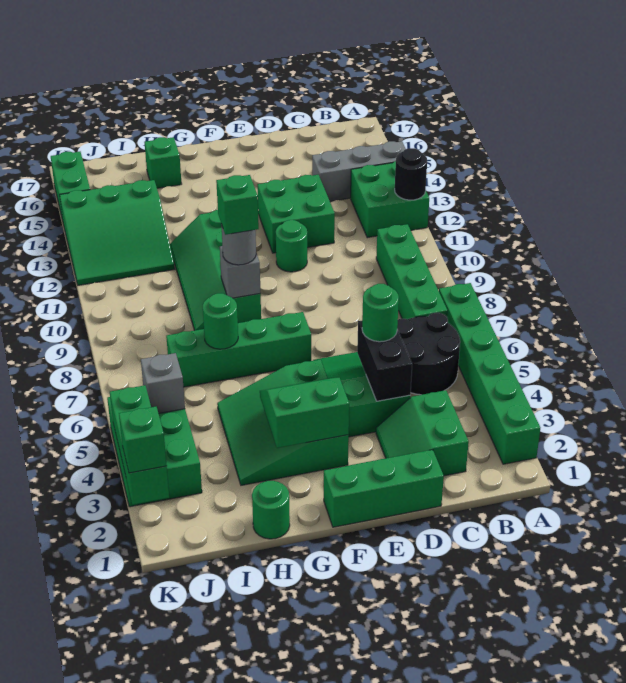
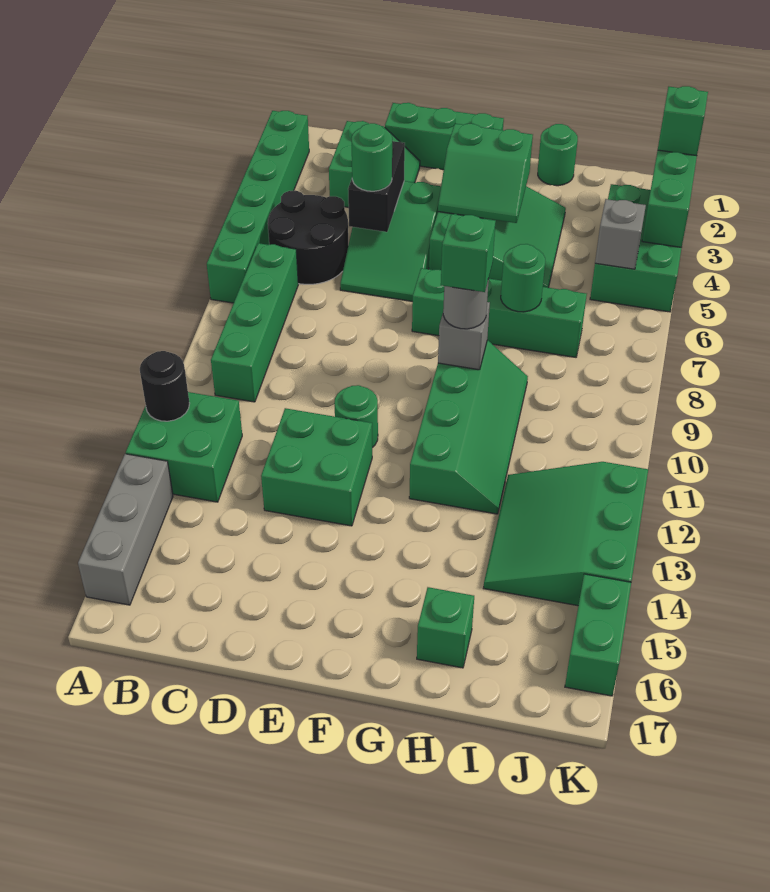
grey brick A14:C14 level 1 -> grey brick A14:A16 level 1
green slope I12:K14 level 1 top 14 -> green slope I12:K14 level 1 top K

